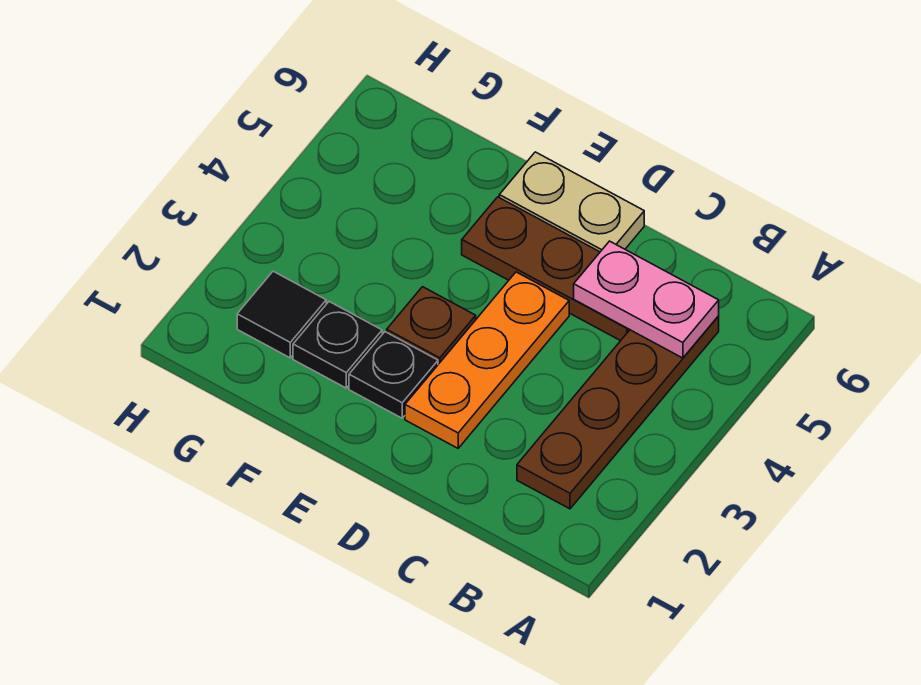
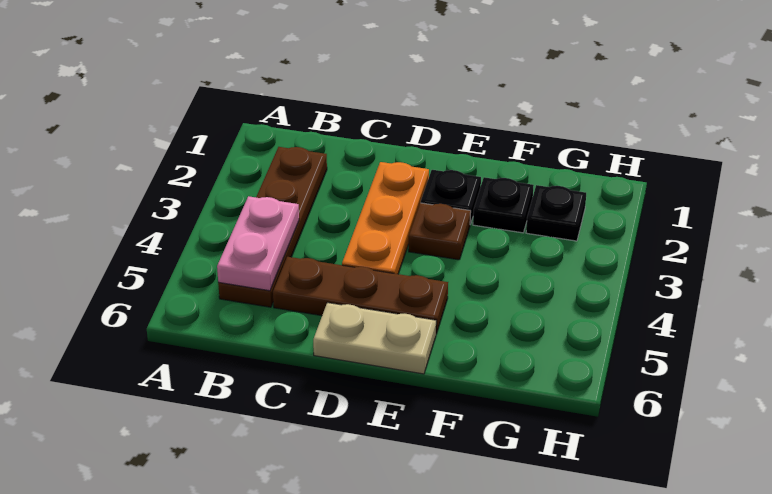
pink plate B5:C5 level 2 -> pink plate B4:B5 level 2
black tile G2 level 1 -> black plate G2 level 1

